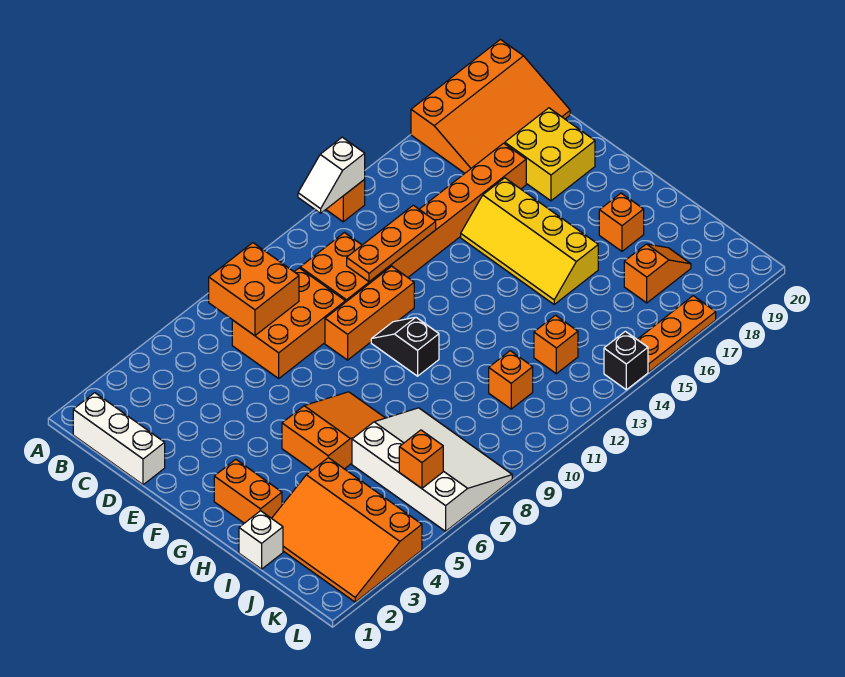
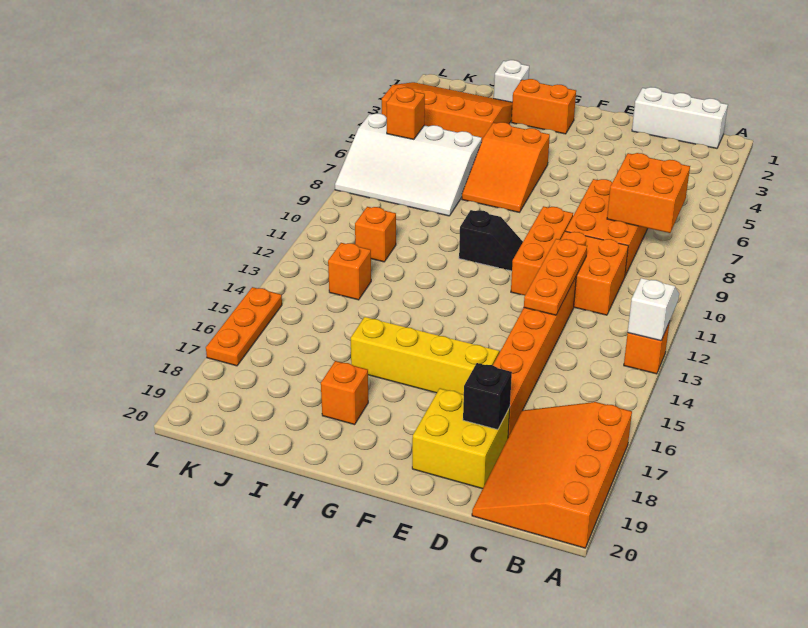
orange slope J17:J18 level 1 top 17 -> none
black brick L14 level 1 -> black brick D18 level 2

